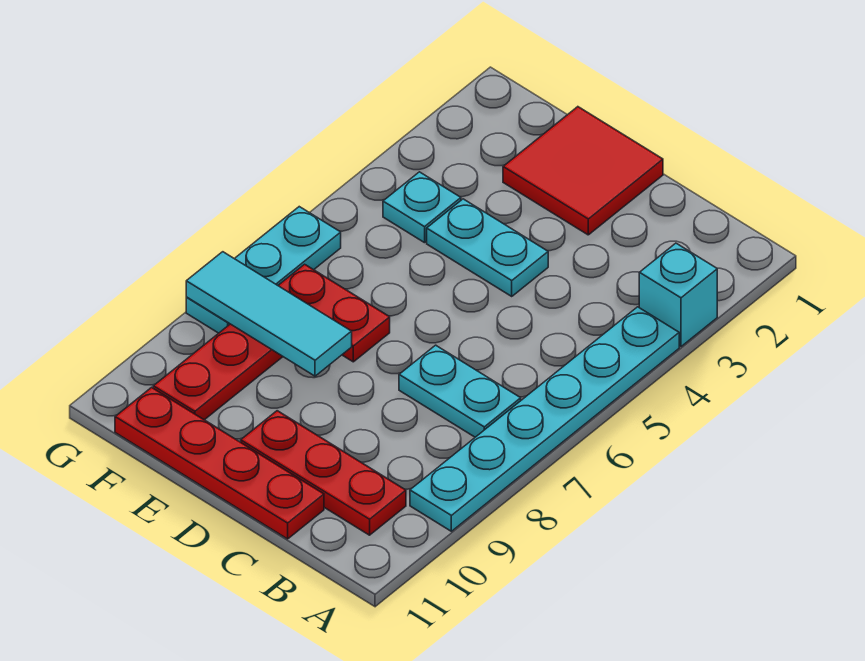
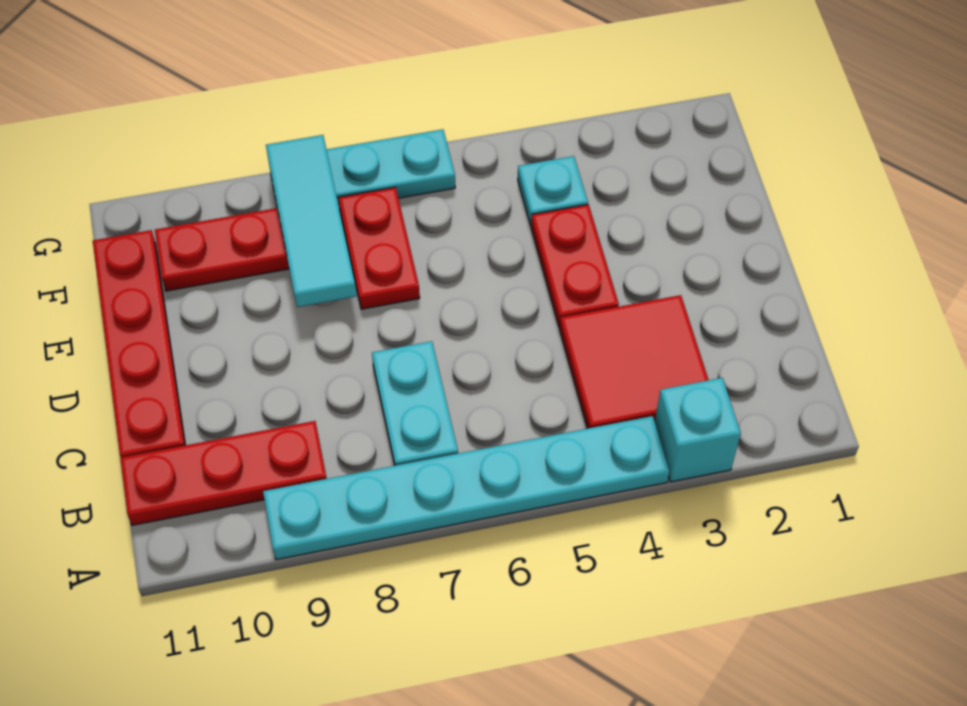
red plate B10:D10 level 1 -> red plate B9:B11 level 1
red tile D1:E2 level 1 -> red tile B3:C4 level 1
cyan plate D4:E4 level 1 -> red plate D4:E4 level 1

